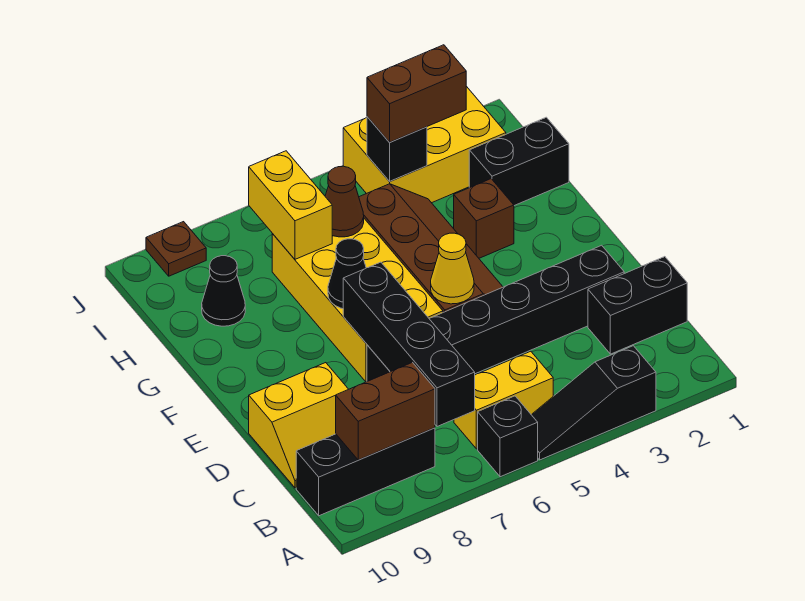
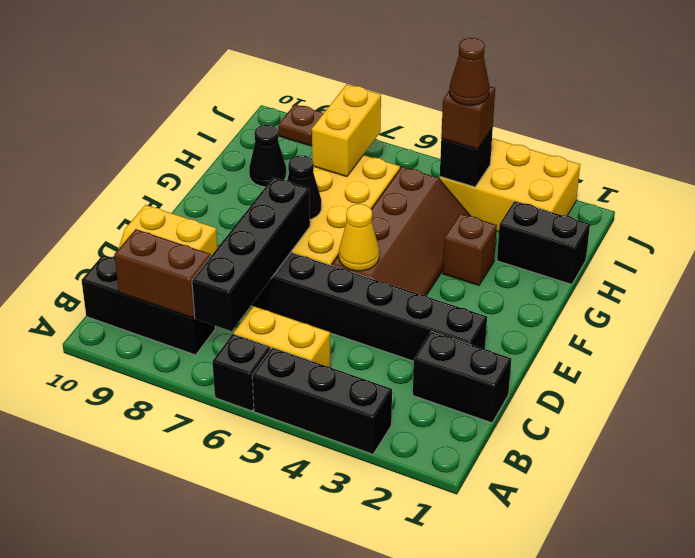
black slope A3:A5 level 1 top 3 -> black brick A3:A5 level 1
brown cone H6 level 2 -> brown cone I4 level 4
brown brick I3:I4 level 3 -> brown brick I4 level 3

